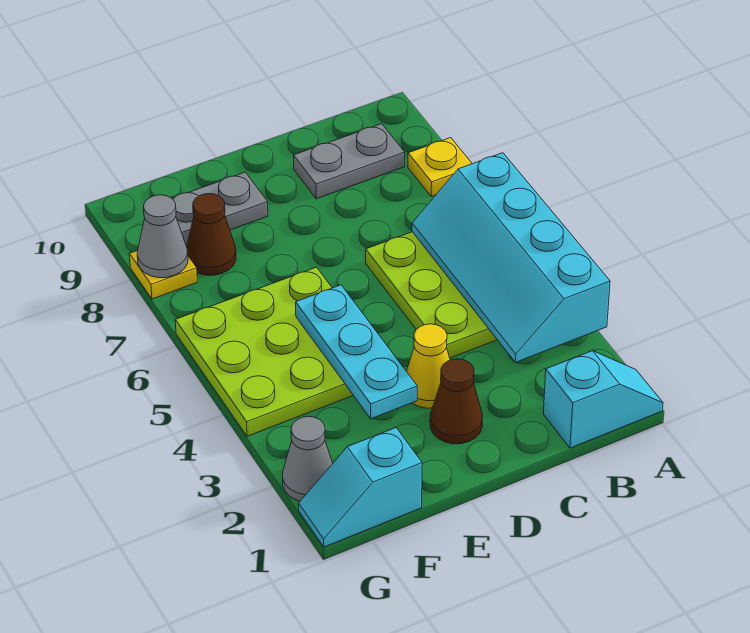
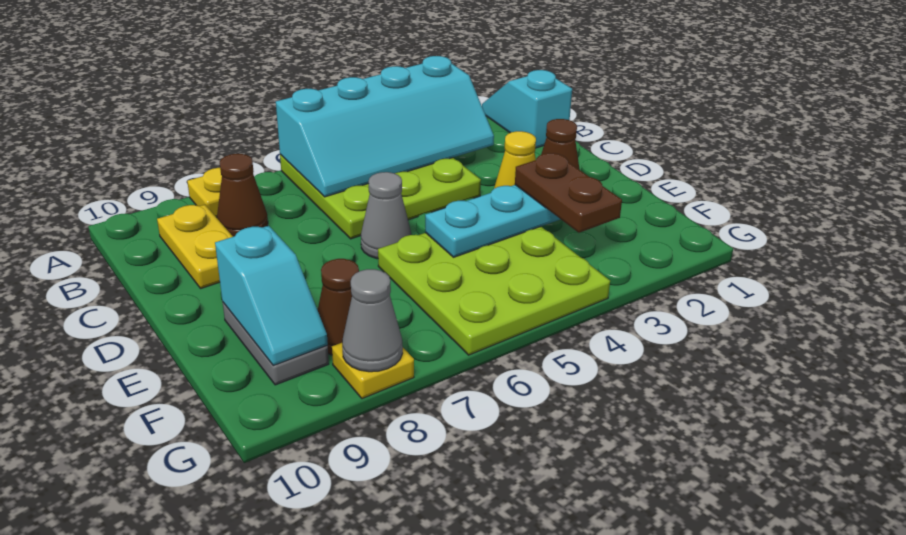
none -> brown cone B8 level 1
grey plate B9:C9 level 1 -> yellow plate B9:C9 level 1
none -> brown plate E3:F3 level 3
cyan slope F1:G1 level 1 top F -> cyan slope E9:F9 level 2 top E
grey cone G2 level 1 -> grey cone D6 level 1

